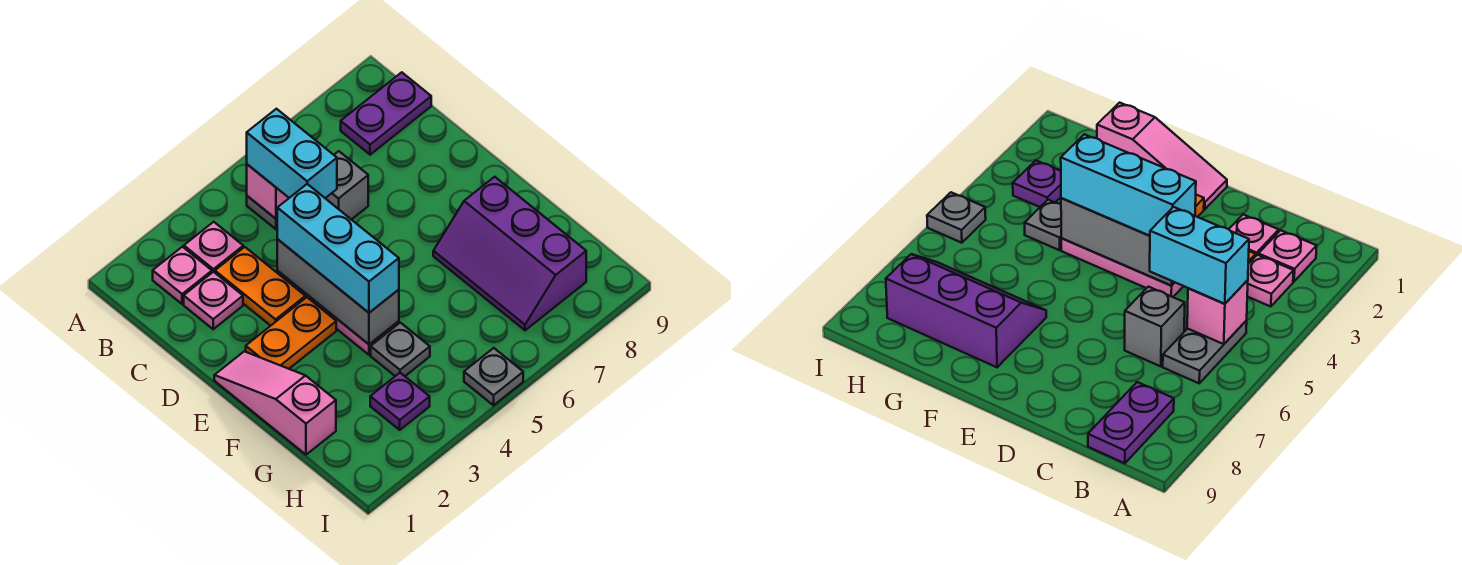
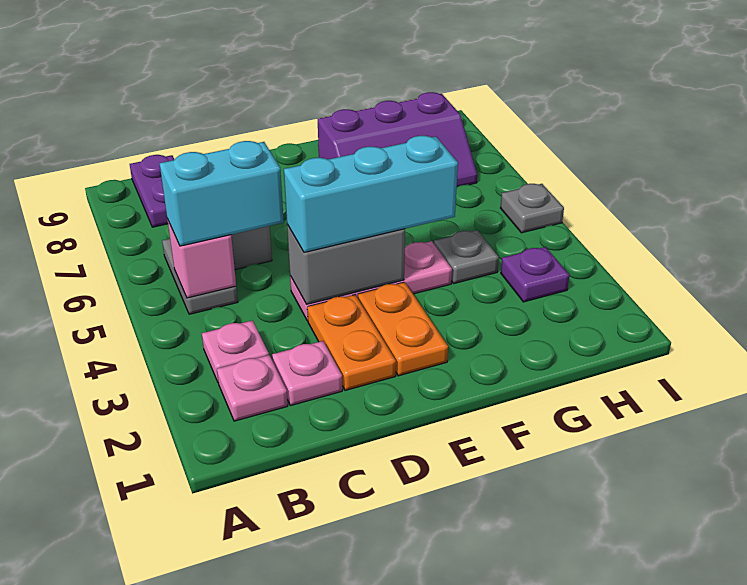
orange plate C3:D3 level 1 -> orange plate D2:D3 level 1
grey brick D4:F4 level 2 -> grey brick D4:E4 level 2
pink slope E1:G1 level 1 top G -> none

